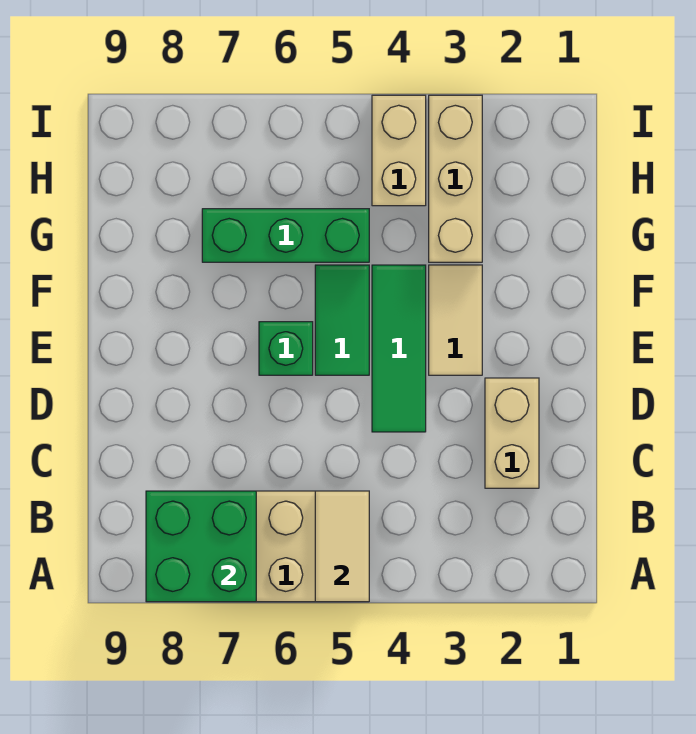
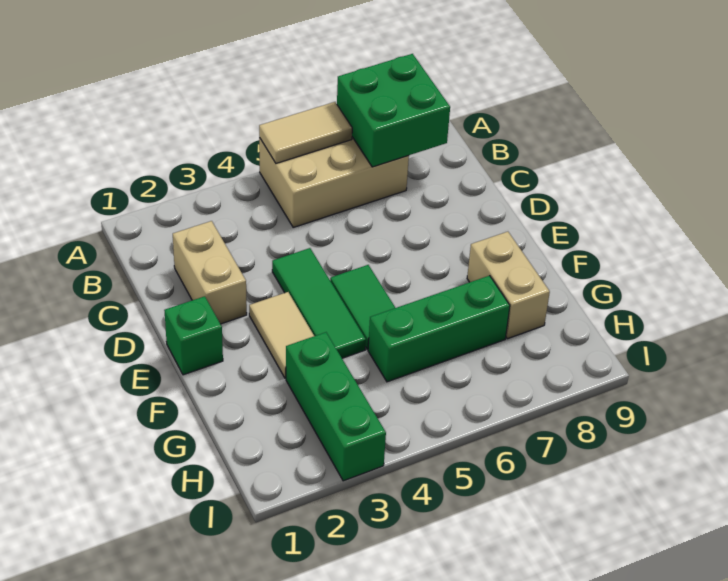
tan tile A5:B5 level 2 -> tan tile A5:A6 level 2
green brick E6 level 1 -> green brick E1 level 1
tan brick G3:I3 level 1 -> green brick G3:I3 level 1
tan brick H4:I4 level 1 -> tan brick F8:G8 level 1

